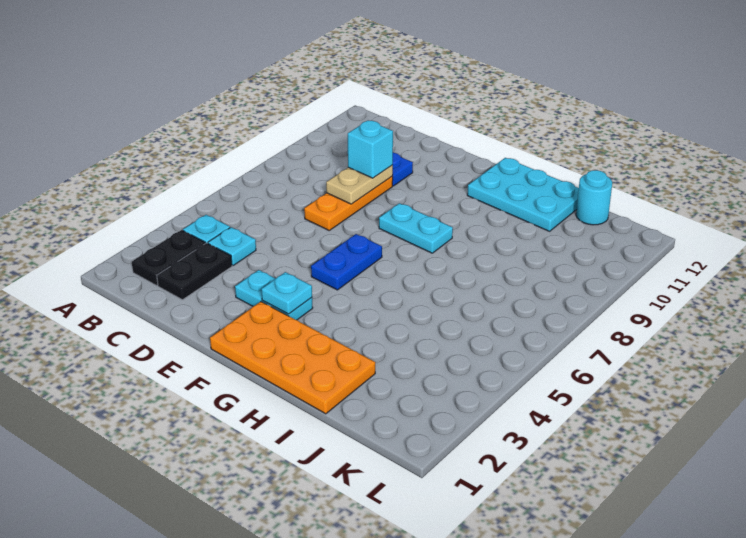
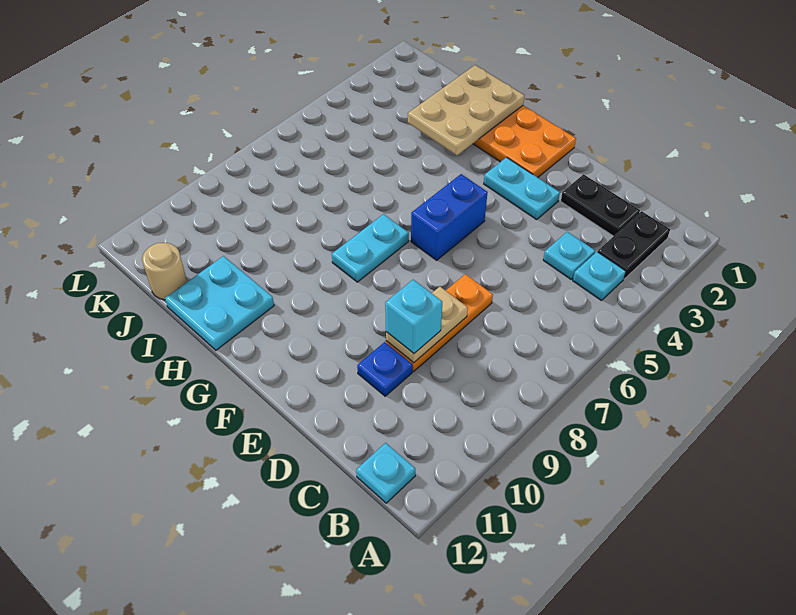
black plate C2:C3 level 1 -> black plate C2:D2 level 1
cyan plate F3 level 2 -> cyan plate B12 level 1
blue plate F5:F6 level 1 -> blue brick F5:F6 level 1
cyan plate F8:G8 level 1 -> cyan plate G7:G8 level 1
cyan plate G11:I12 level 1 -> cyan plate H11:I12 level 1
none -> tan plate H1:I3 level 2
cyan round brick J12 level 1 -> tan round brick J12 level 1

